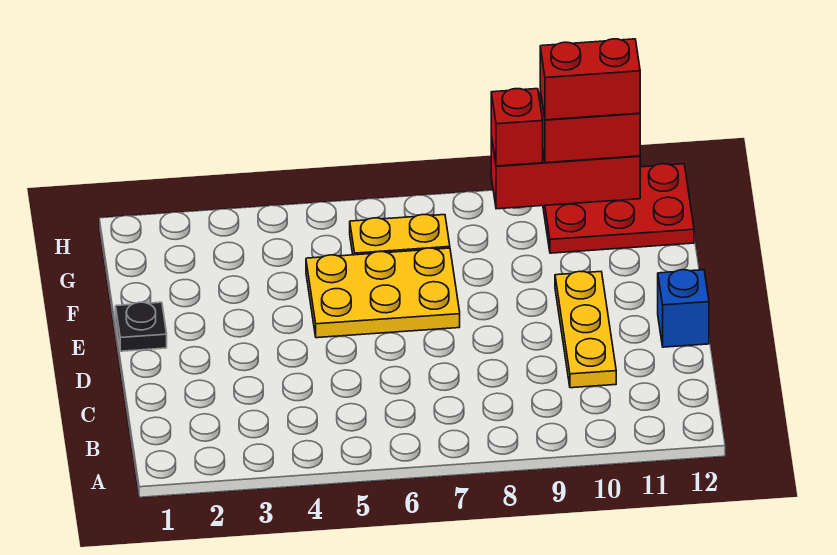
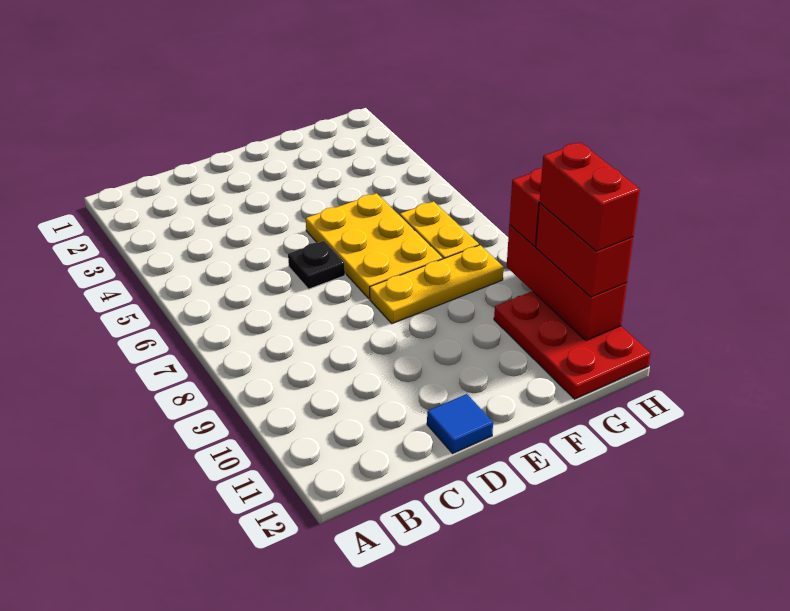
yellow plate C10:E10 level 1 -> yellow plate E8:G8 level 1
blue brick D12 level 1 -> blue tile D12 level 1
black plate E1 level 1 -> black plate D6 level 1

